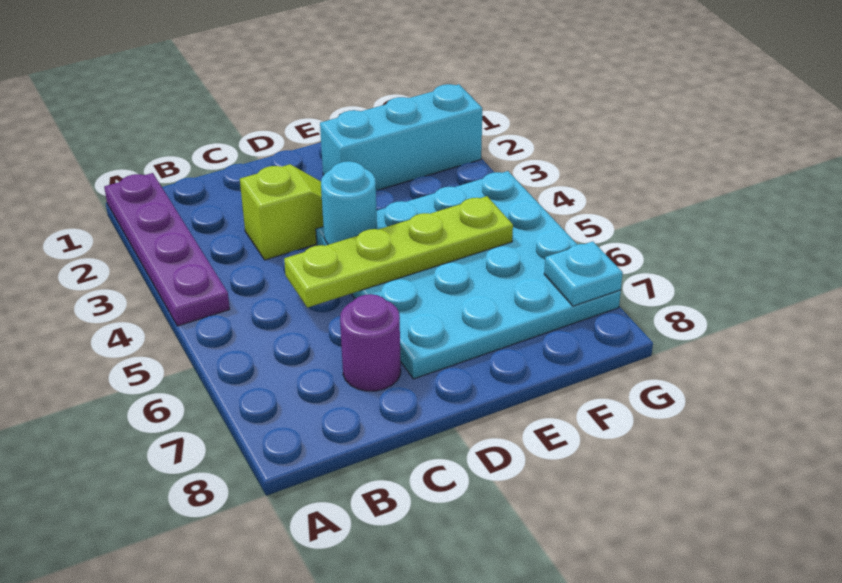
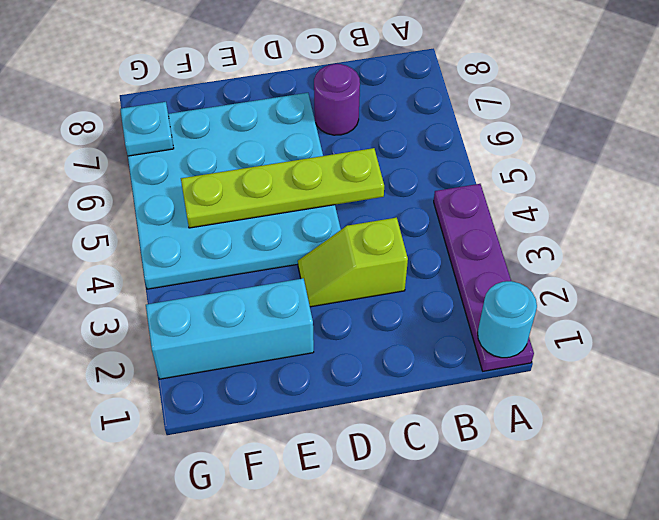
cyan round brick D4 level 2 -> cyan round brick A1 level 2

